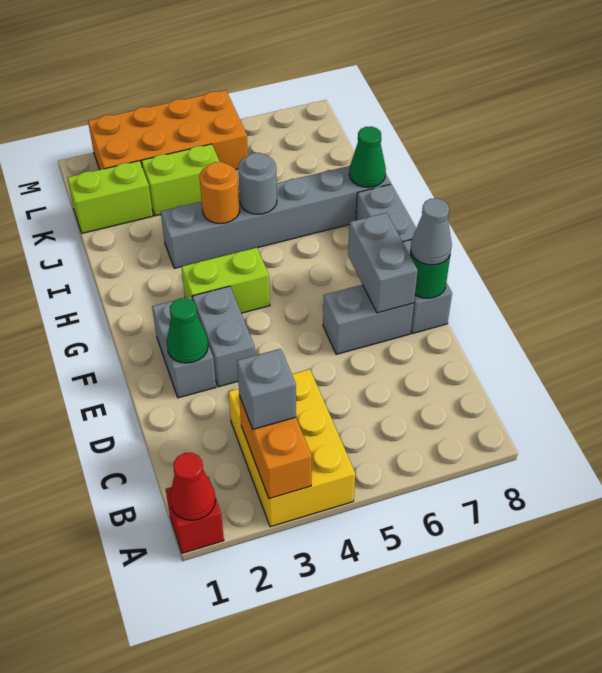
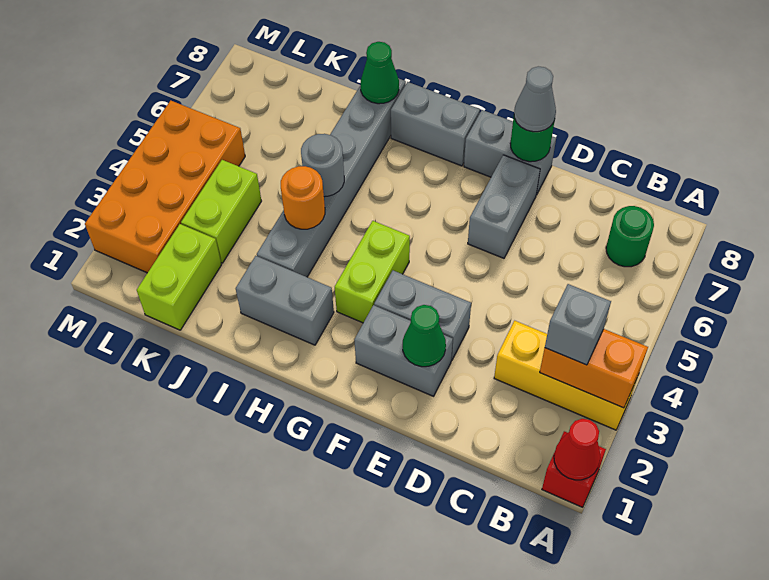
yellow brick A3:C4 level 1 -> yellow brick A3:C3 level 1
none -> green round brick B7 level 1
grey brick E7:F7 level 2 -> grey brick H2:I2 level 1

